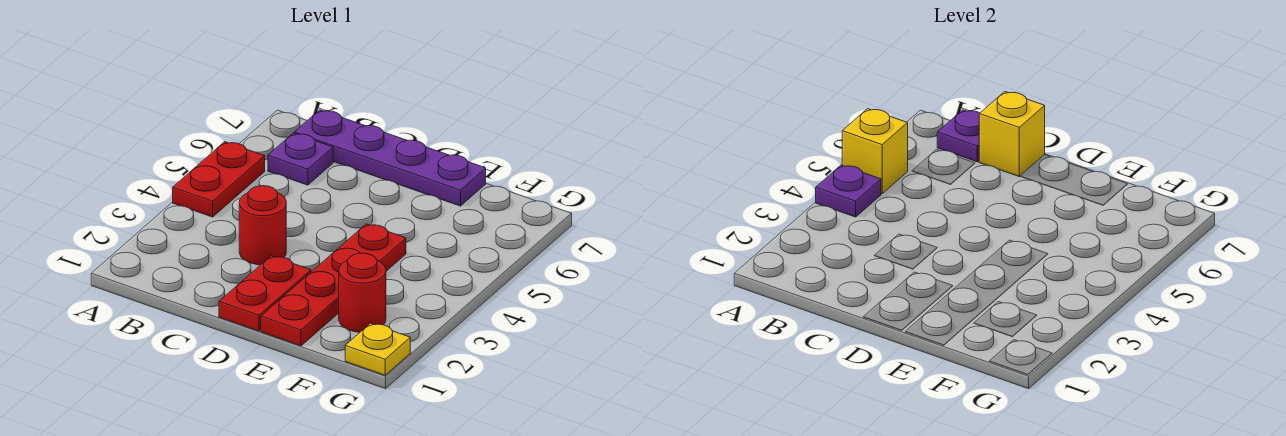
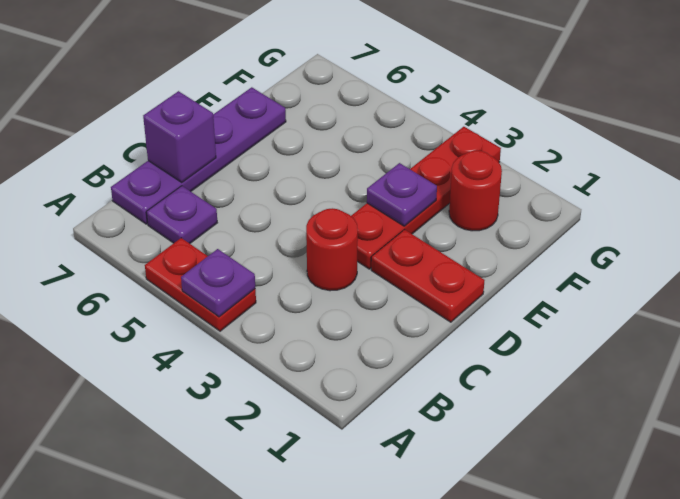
yellow brick A5 level 2 -> none
purple plate B7 level 2 -> purple plate E3 level 2
yellow brick C7 level 2 -> purple brick C7 level 2
red plate E1:E4 level 1 -> red plate D3:G3 level 1
yellow plate G1 level 1 -> none

